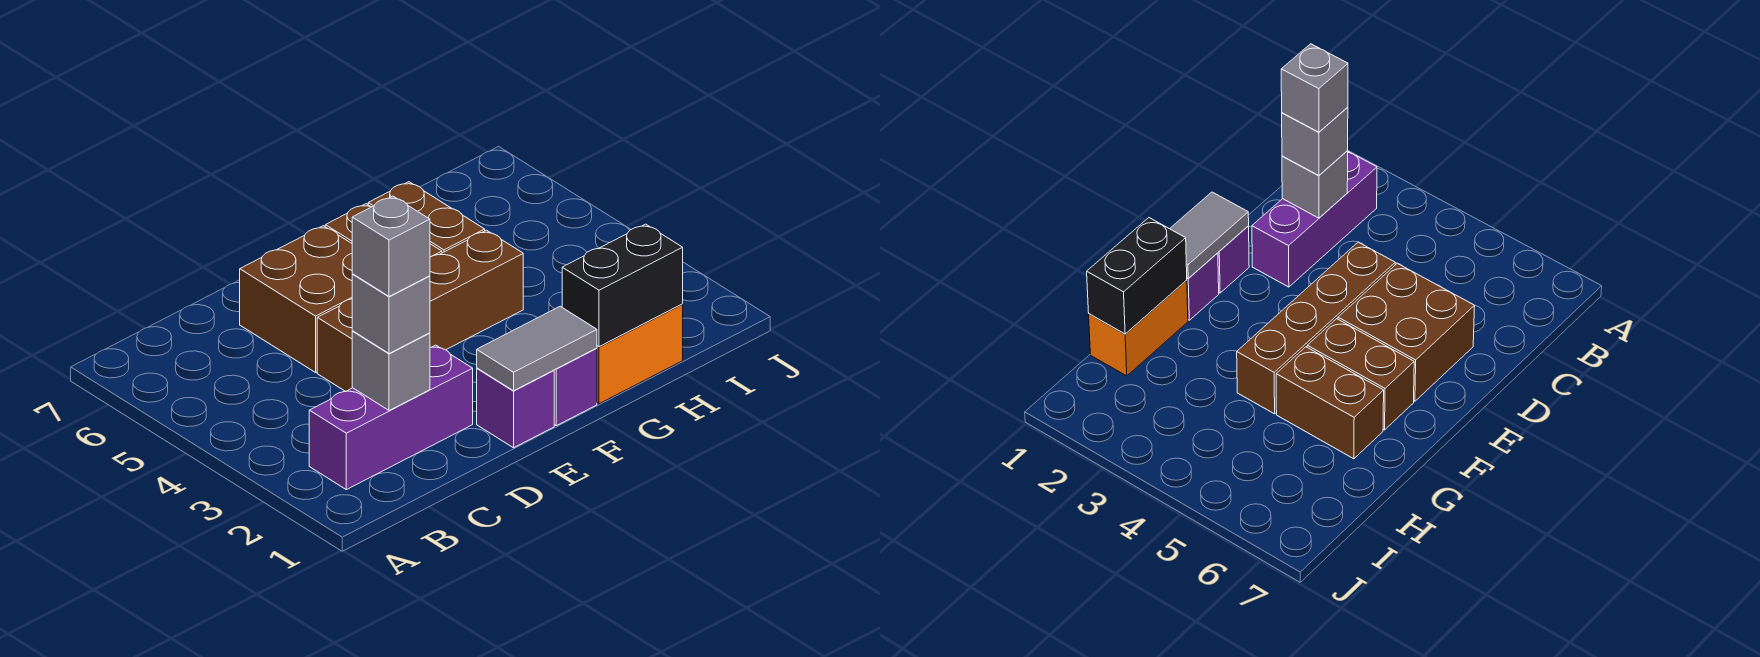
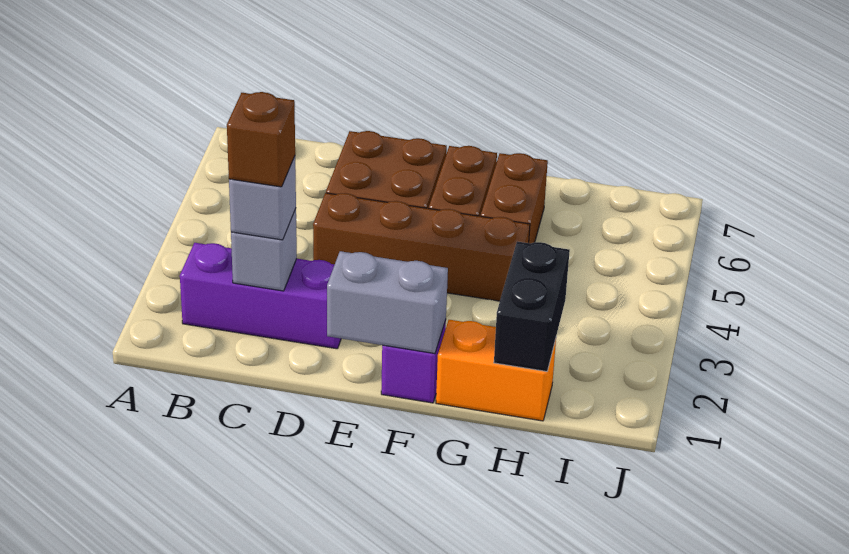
grey brick C2 level 4 -> brown brick C2 level 4
purple brick E1 level 1 -> none
grey tile E1:F1 level 2 -> grey brick E1:F1 level 2
black brick G1:H1 level 2 -> black brick H1:H2 level 2

